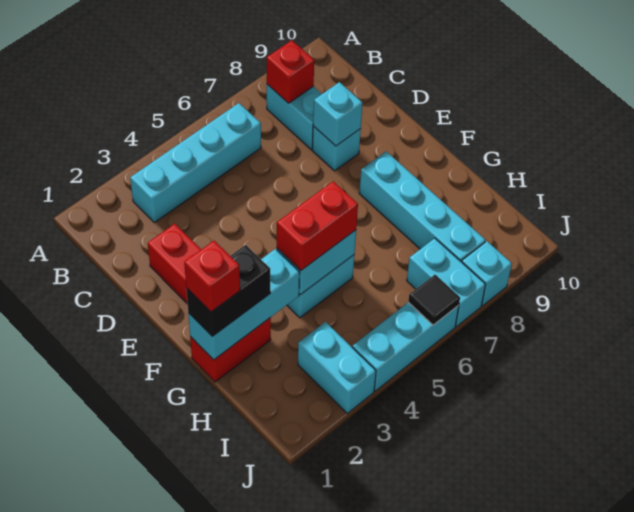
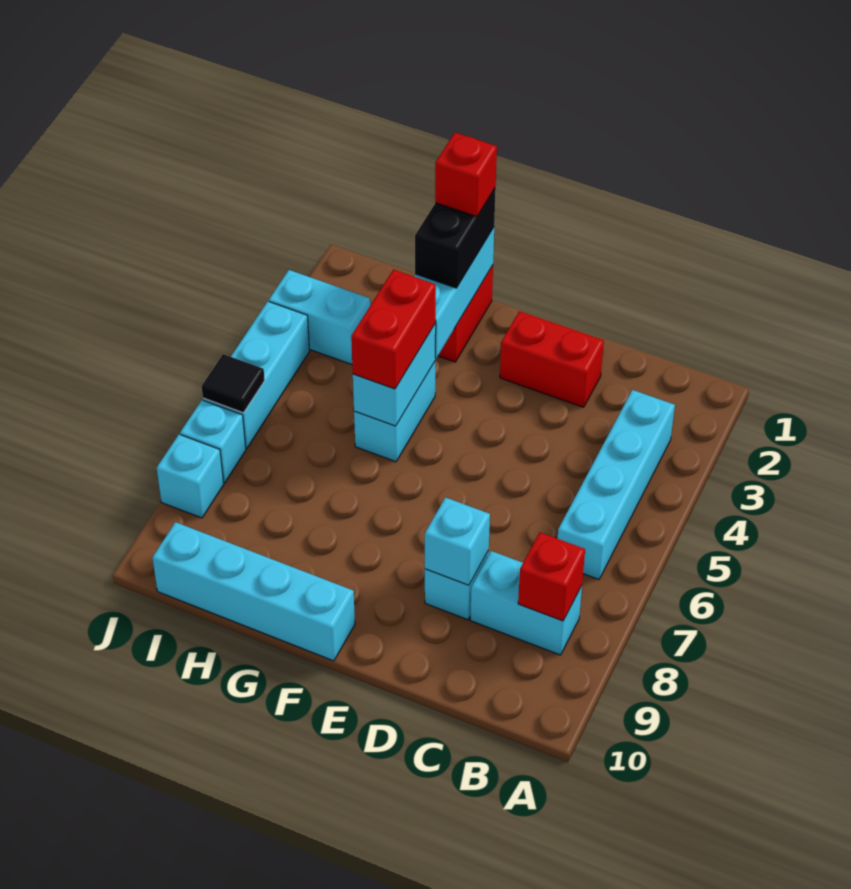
cyan brick F8:I8 level 1 -> cyan brick F10:I10 level 1
cyan brick I7:J7 level 1 -> cyan brick J7 level 1

